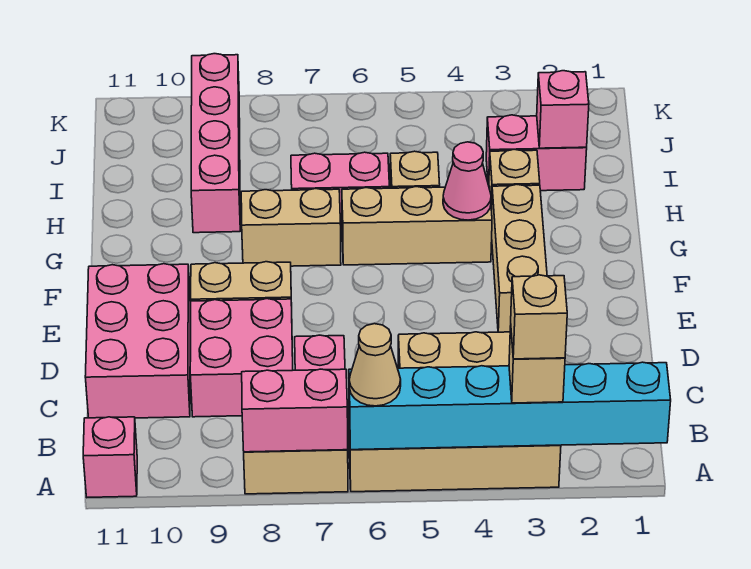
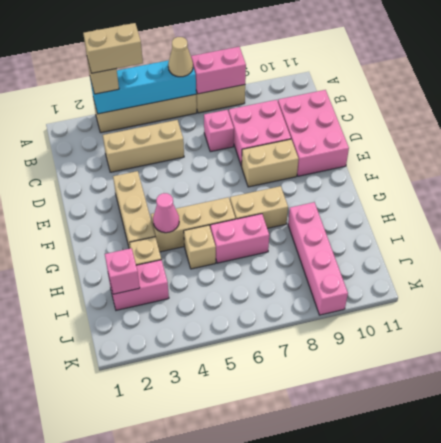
cyan brick A1:A6 level 2 -> cyan brick A3:A6 level 2
tan brick A3 level 4 -> tan brick A3:A4 level 4
pink brick A11 level 1 -> none

